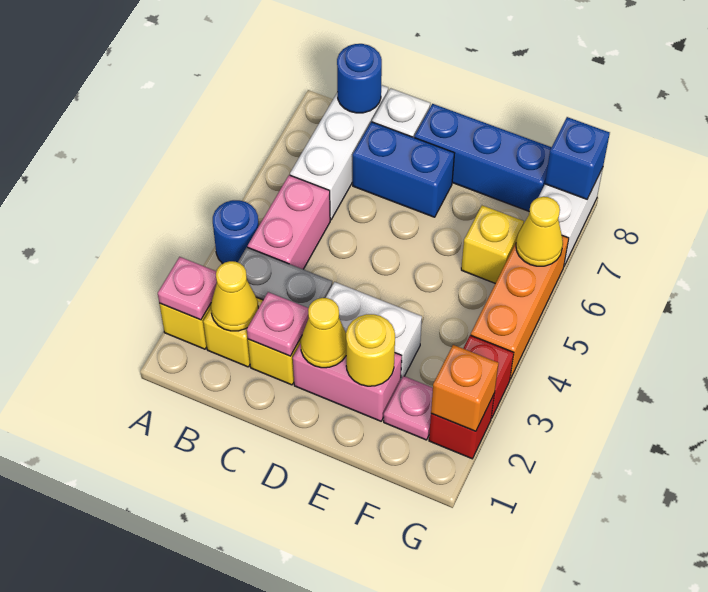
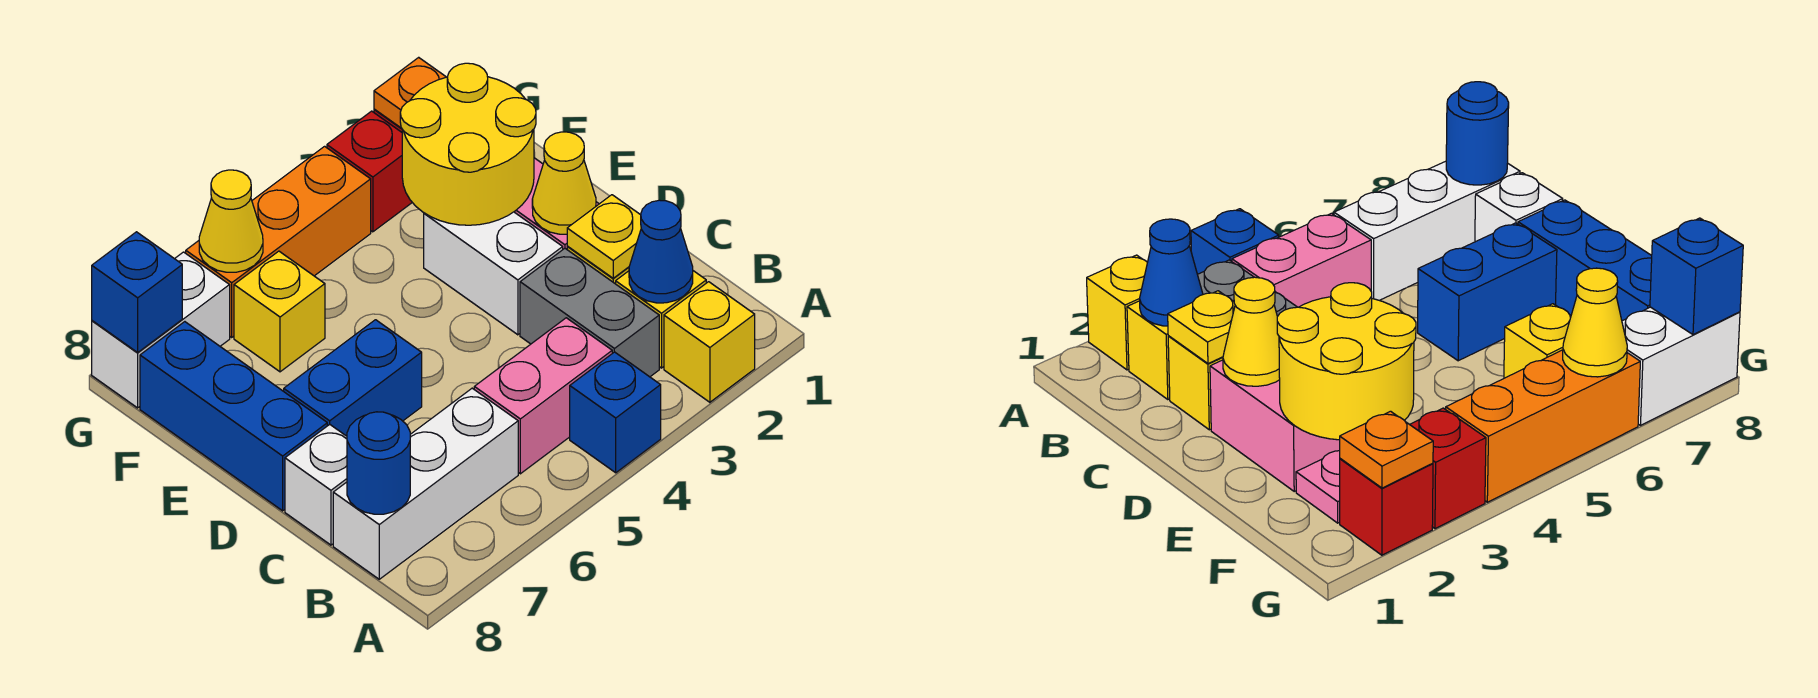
pink plate A2 level 2 -> none
blue round brick A4 level 1 -> blue brick A4 level 1
yellow cone B2 level 2 -> blue cone B2 level 2
pink plate C2 level 2 -> yellow plate C2 level 2
blue brick C7:D7 level 1 -> blue brick D6:D7 level 1
yellow round brick E2 level 2 -> yellow round brick E2:F3 level 2
orange brick G2 level 2 -> orange plate G2 level 2

